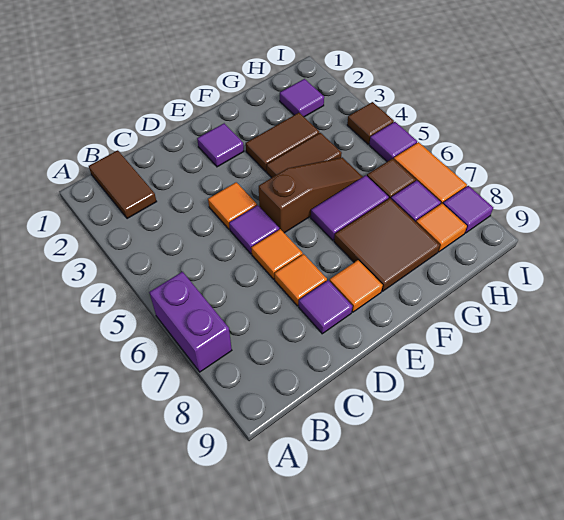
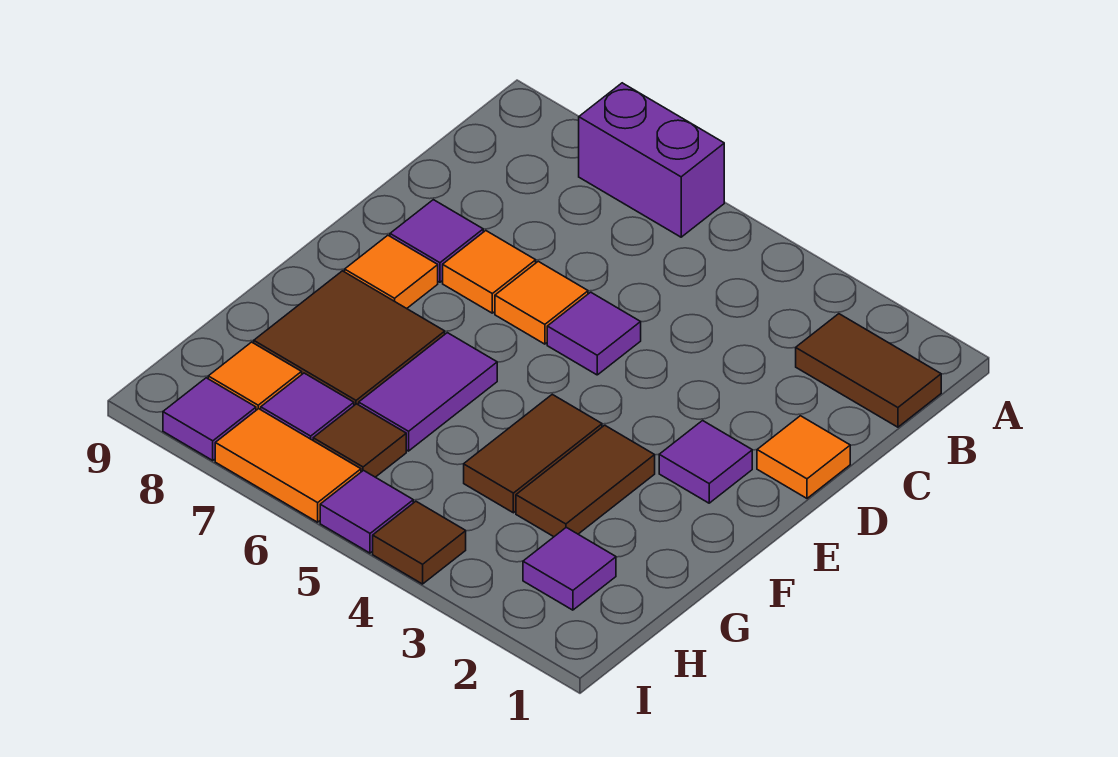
orange tile D4 level 1 -> orange tile D1 level 1
brown slope E5:G5 level 1 top E -> none

